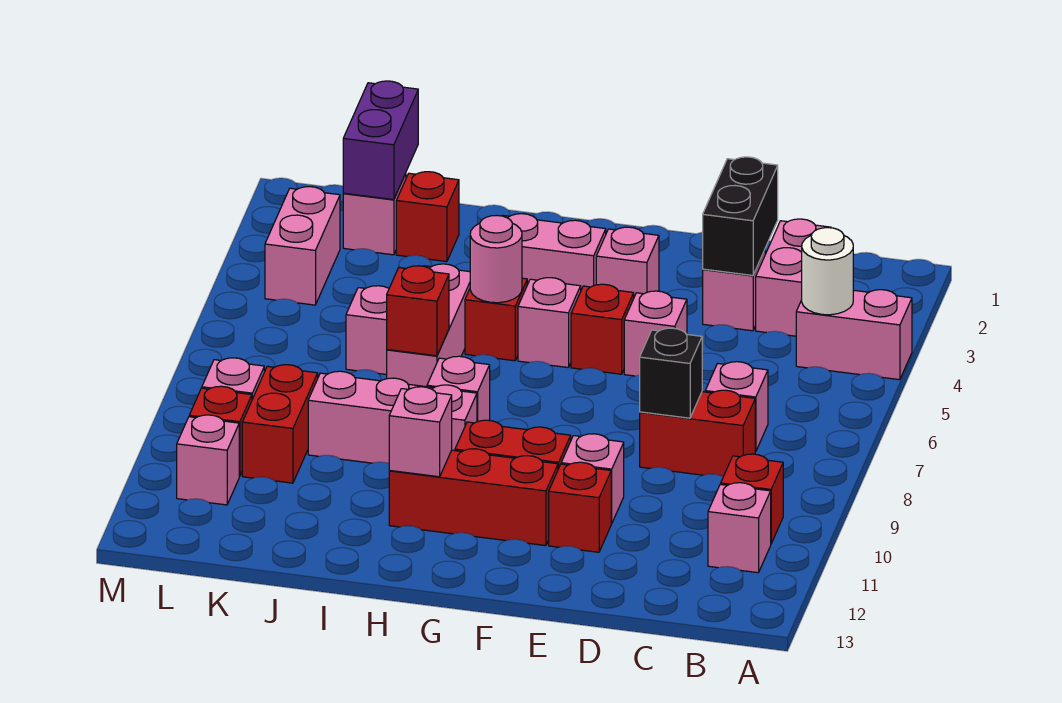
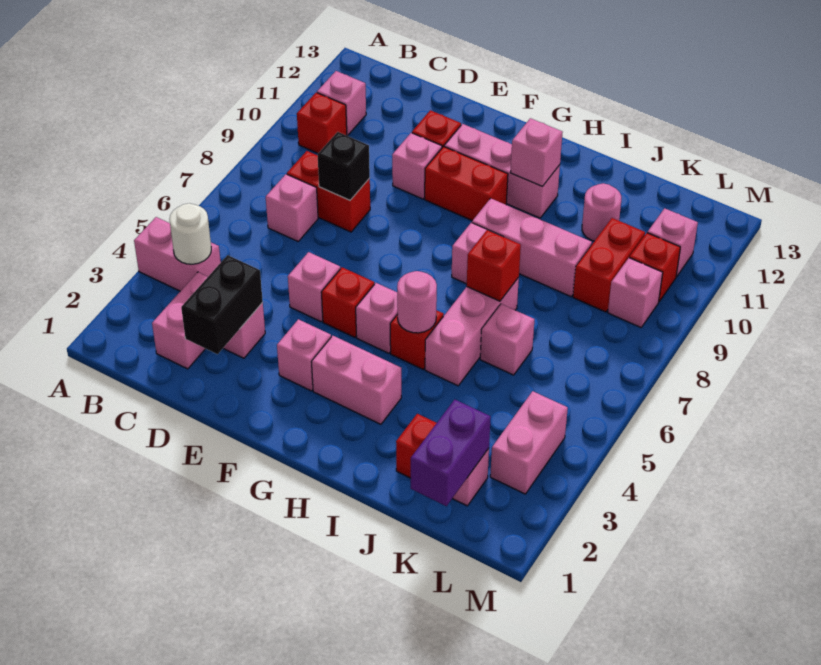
red brick F11:H11 level 1 -> pink brick F11:H11 level 1
none -> pink round brick J11 level 1

